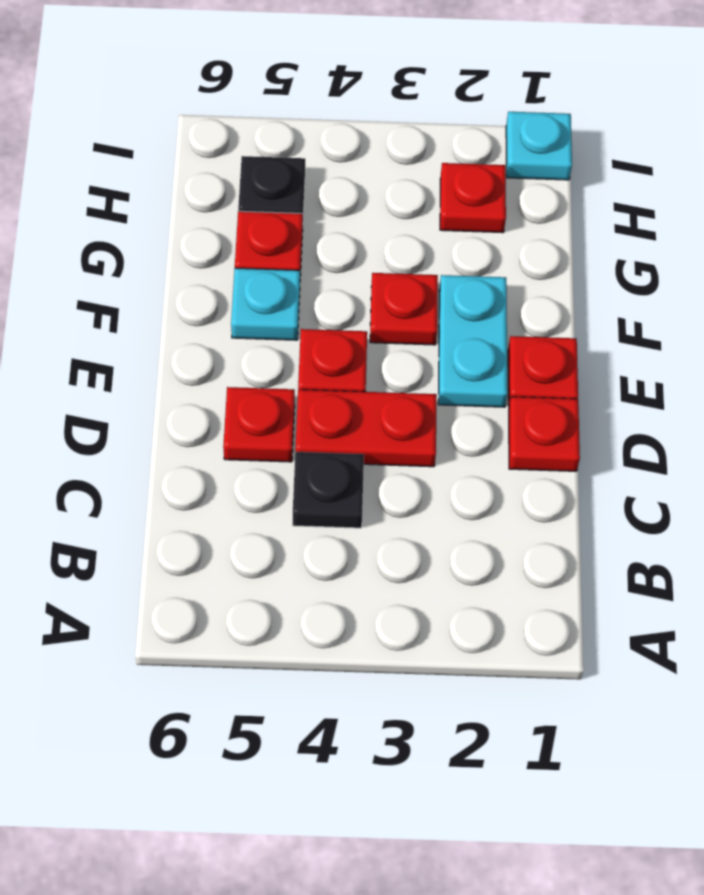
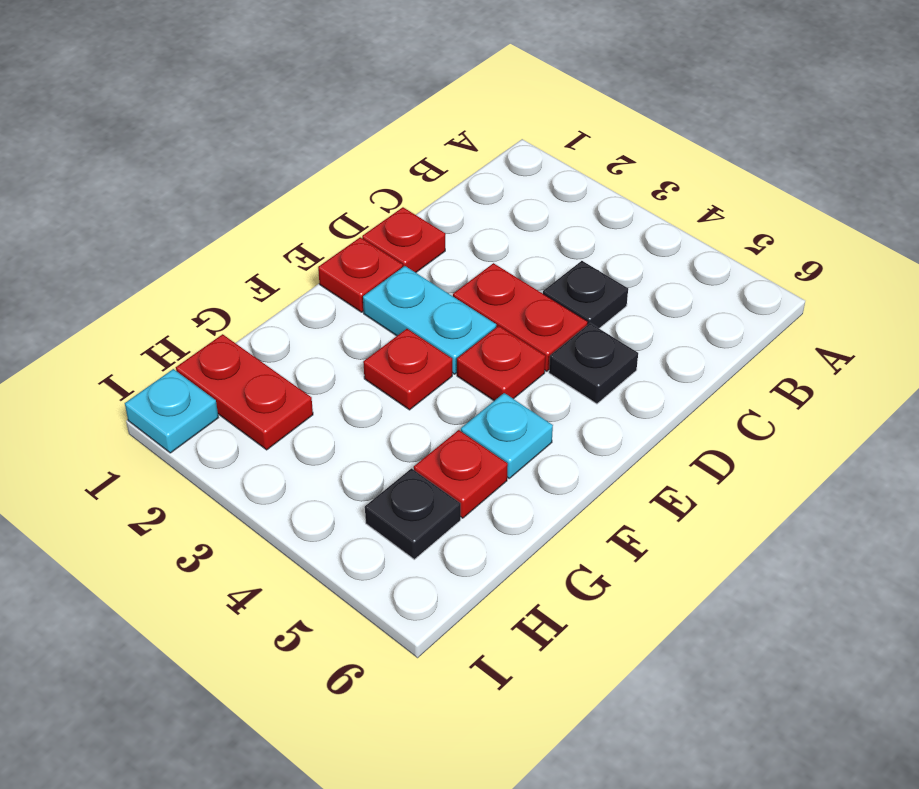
red plate D5 level 1 -> black plate D5 level 1
cyan plate E2:F2 level 1 -> cyan plate E2:E3 level 1
red plate H2 level 1 -> red plate H1:H2 level 1

